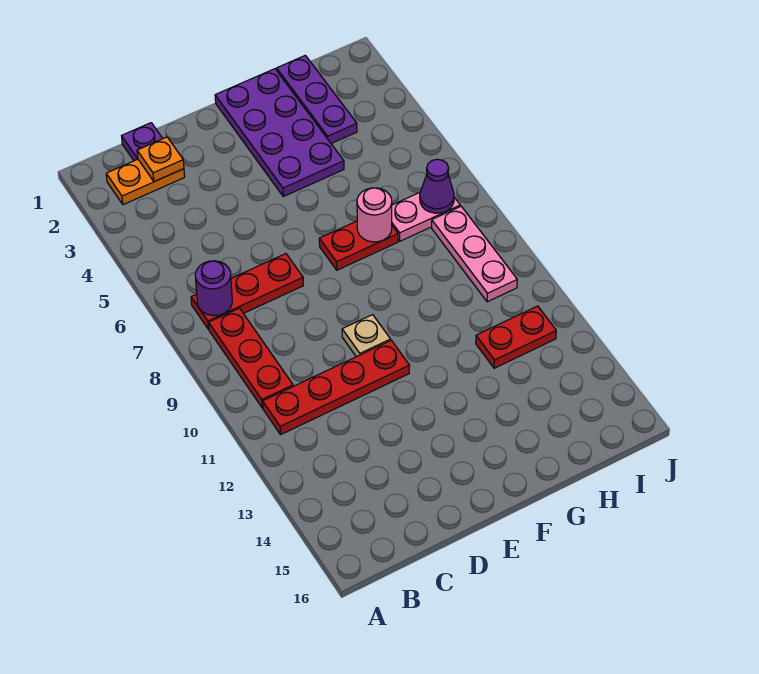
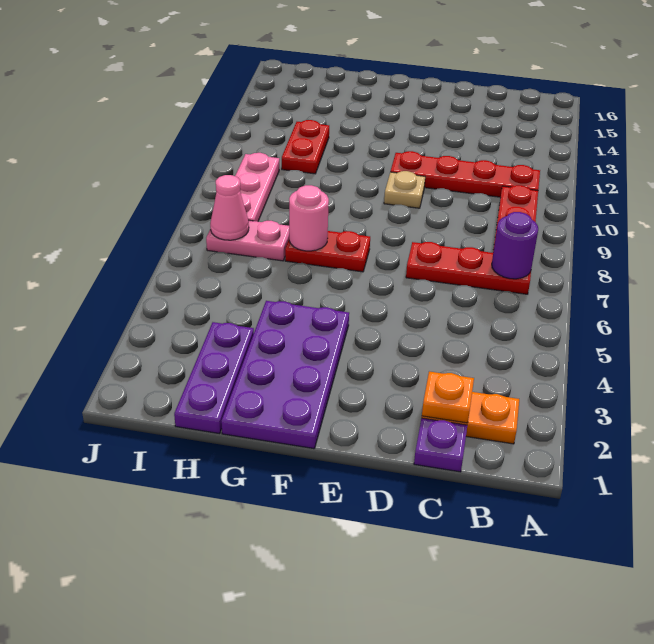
red plate H12:I12 level 1 -> red plate H11:H12 level 1
purple cone I7 level 2 -> pink cone I7 level 2

